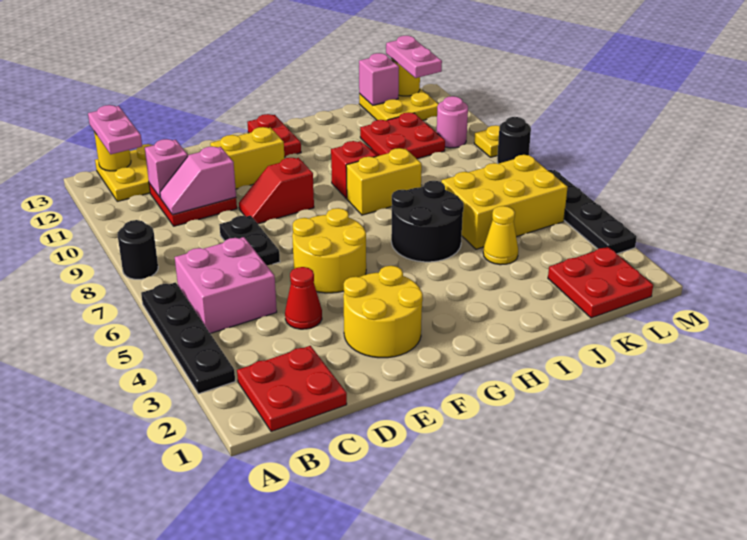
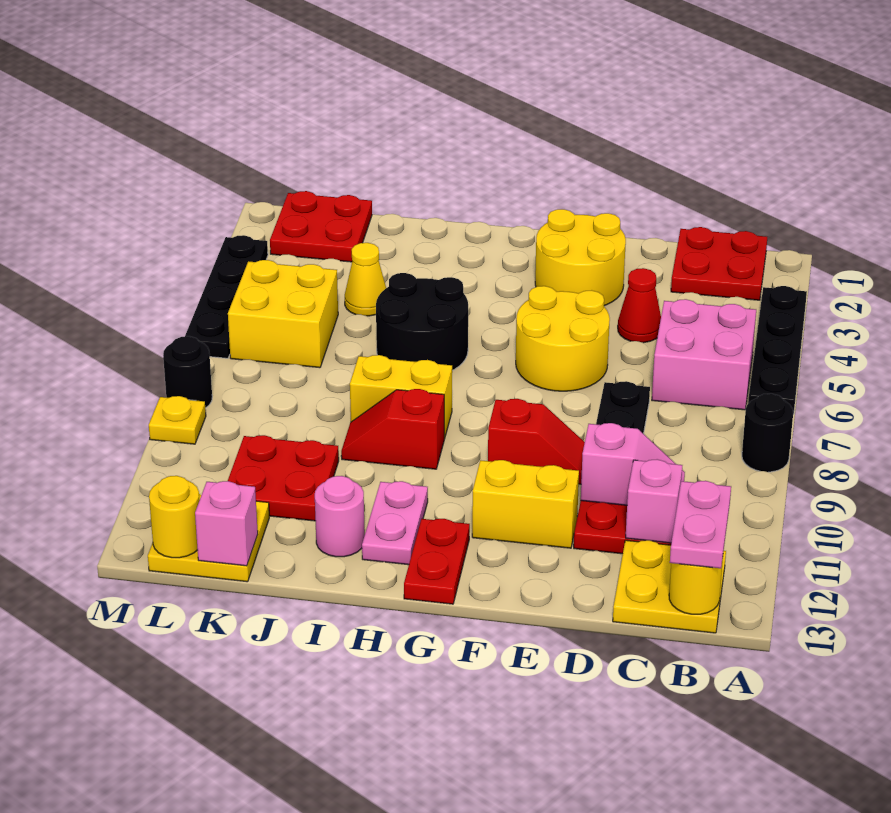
yellow brick J5:L6 level 1 -> yellow brick K5:L6 level 1
pink round brick L10 level 1 -> pink round brick I12 level 1
pink plate L12:L13 level 3 -> pink plate H11:H12 level 1

